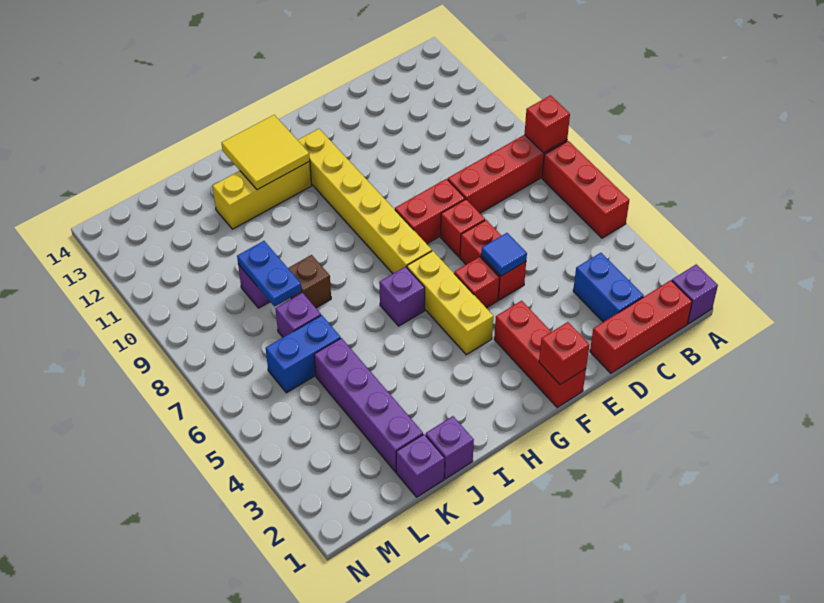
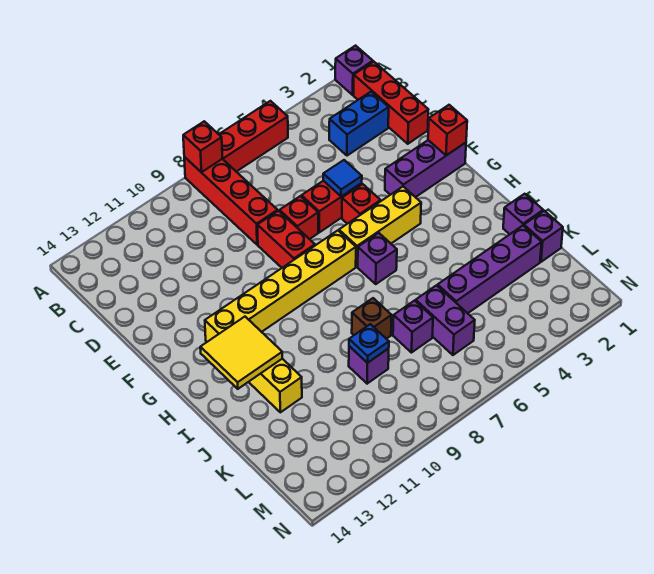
red brick F1:F3 level 1 -> purple brick F1:F3 level 1
blue brick K6:L6 level 1 -> purple brick K6:L6 level 1
blue plate K8:K9 level 2 -> blue plate K9 level 2

